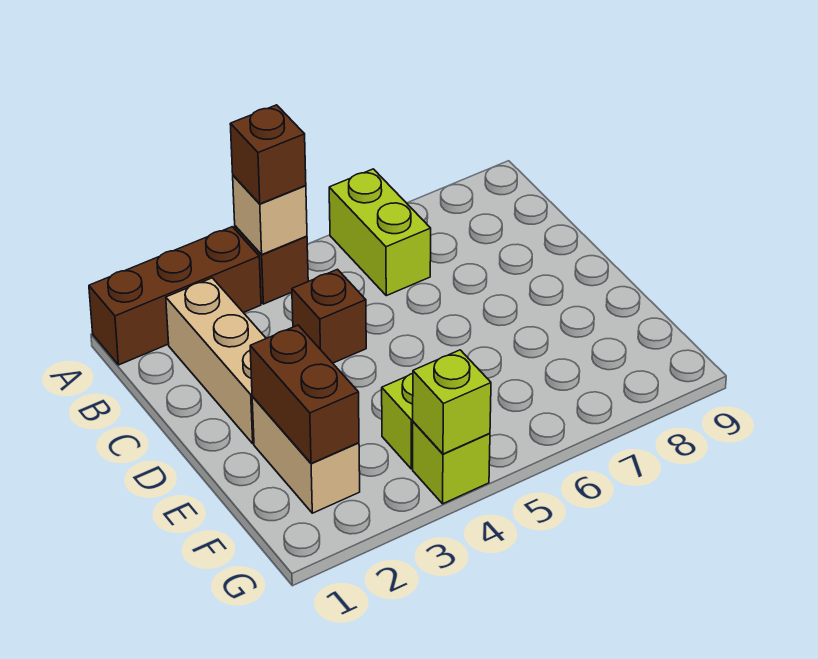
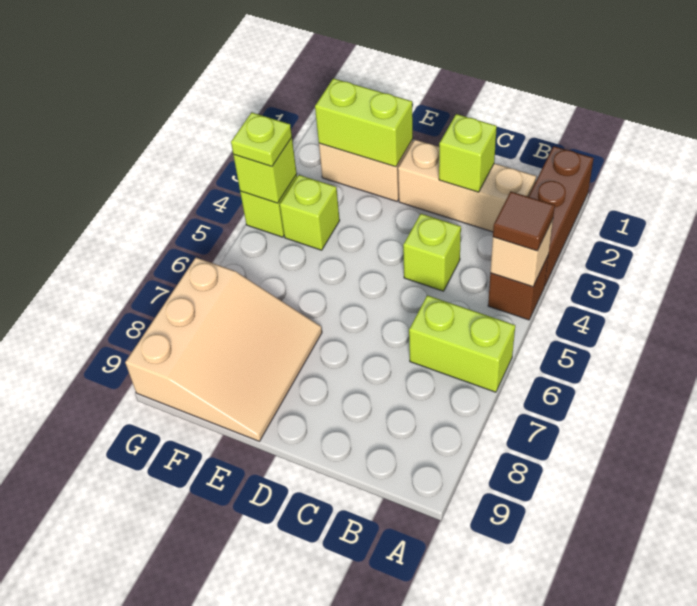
brown brick A4 level 3 -> brown tile A4 level 3
none -> lime brick C2 level 2
brown brick C4 level 1 -> lime brick C4 level 1
brown brick E2:F2 level 2 -> lime brick E2:F2 level 2
none -> tan slope E7:G9 level 1 top G
none -> lime plate G4 level 3

